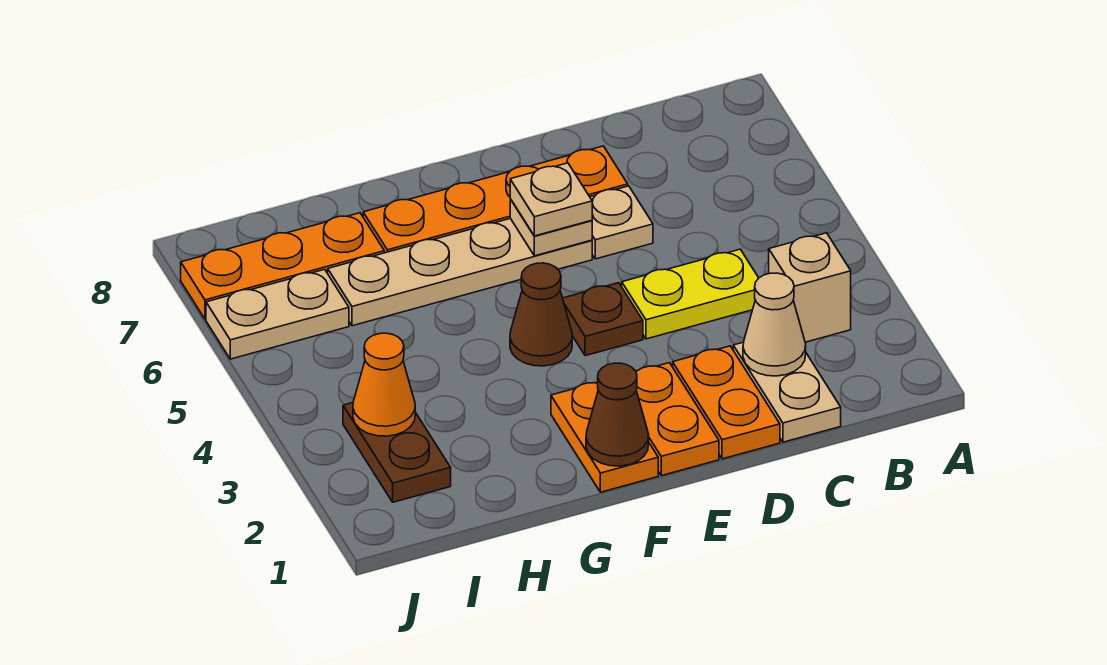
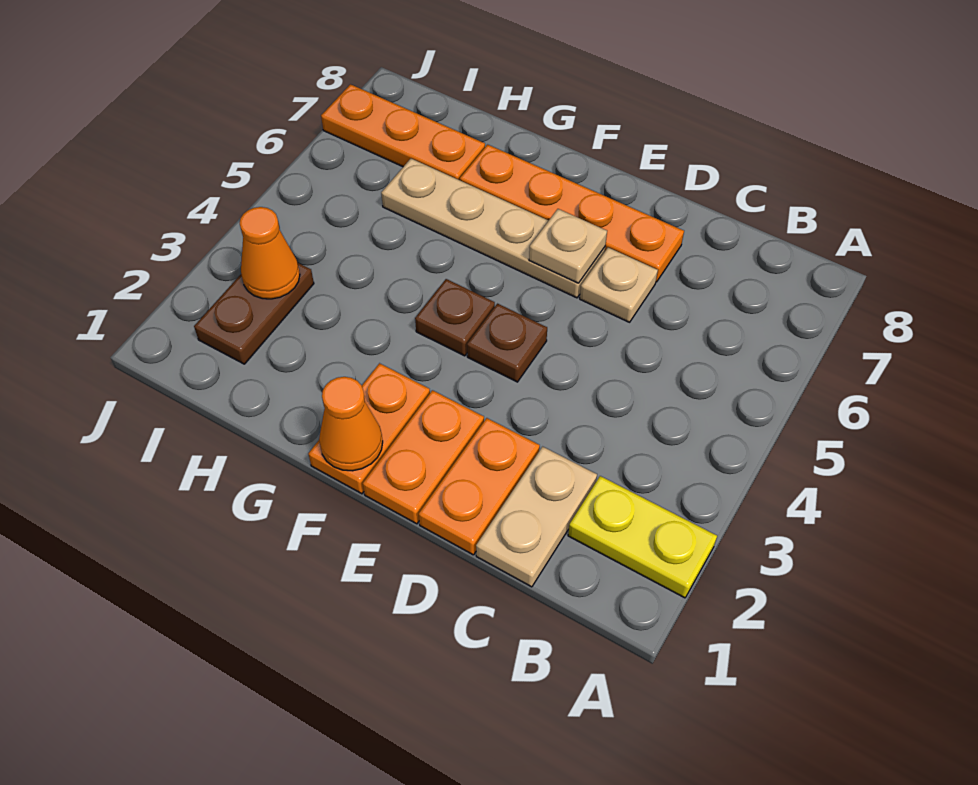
tan brick B3 level 1 -> none
tan cone C2 level 2 -> none
yellow plate C4:D4 level 1 -> yellow plate A2:B2 level 1
tan plate E6 level 3 -> none
brown cone F1 level 2 -> orange cone F1 level 2
brown cone F4 level 1 -> brown plate F4 level 1
tan plate I6:J6 level 1 -> none

